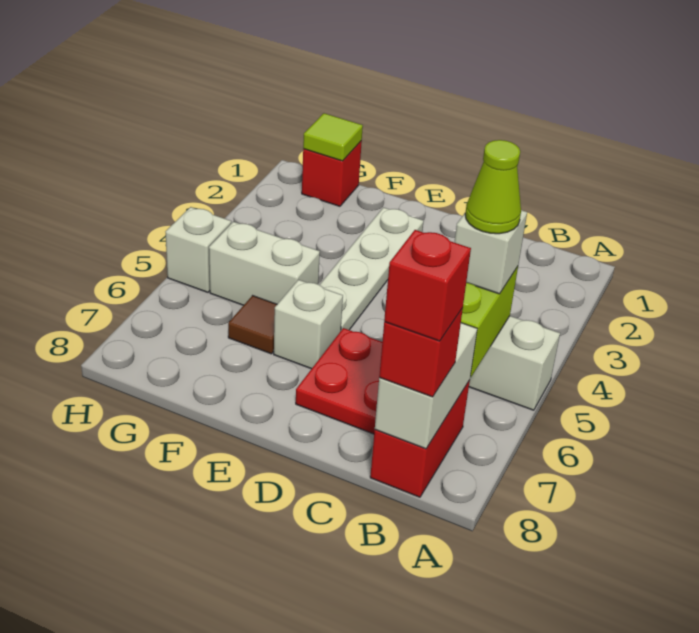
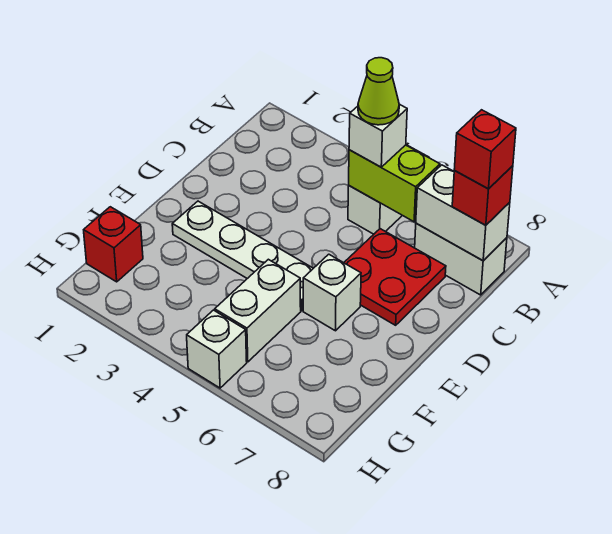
red brick B7:B8 level 1 -> white brick B7:B8 level 1
brown tile F6 level 1 -> none
lime tile G1 level 2 -> none

